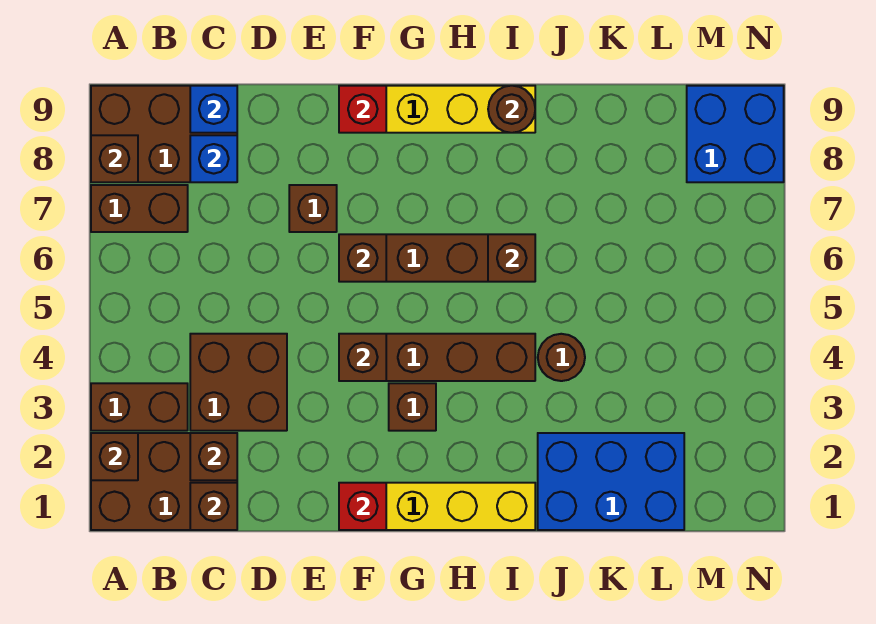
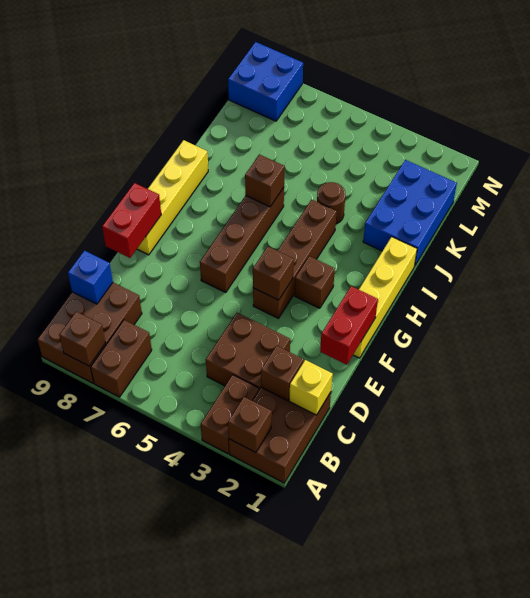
brown brick C1 level 2 -> yellow brick C1 level 2
blue brick C8 level 2 -> none
brown brick E7 level 1 -> none
red brick F1 level 2 -> red brick E1:F1 level 2
brown brick F6 level 2 -> none
red brick F9 level 2 -> red brick E9:F9 level 2
brown round brick I9 level 2 -> none

